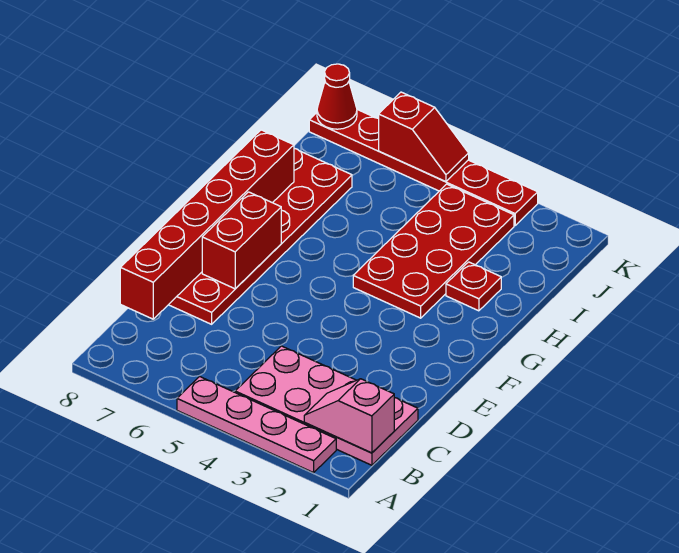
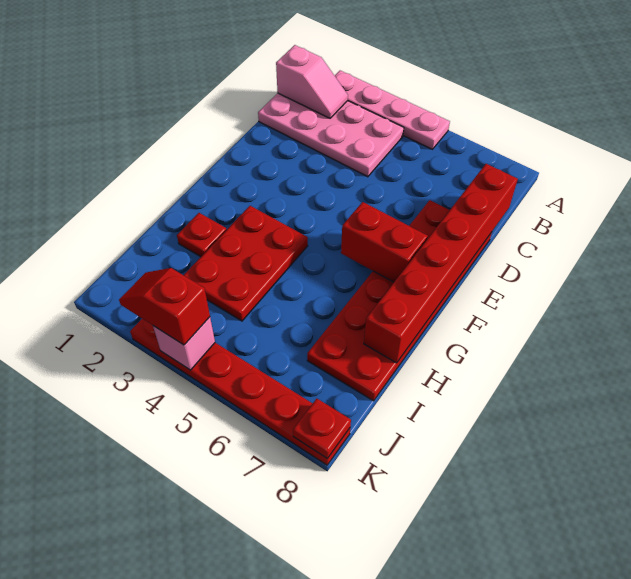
red brick E7:F7 level 2 -> red brick F6:F7 level 2
red plate G3:J4 level 1 -> red plate G3:I4 level 1
none -> pink brick K4 level 2
red slope K5:K6 level 2 top 6 -> red slope K3:K4 level 3 top 4
red cone K8 level 2 -> red plate K8 level 2

